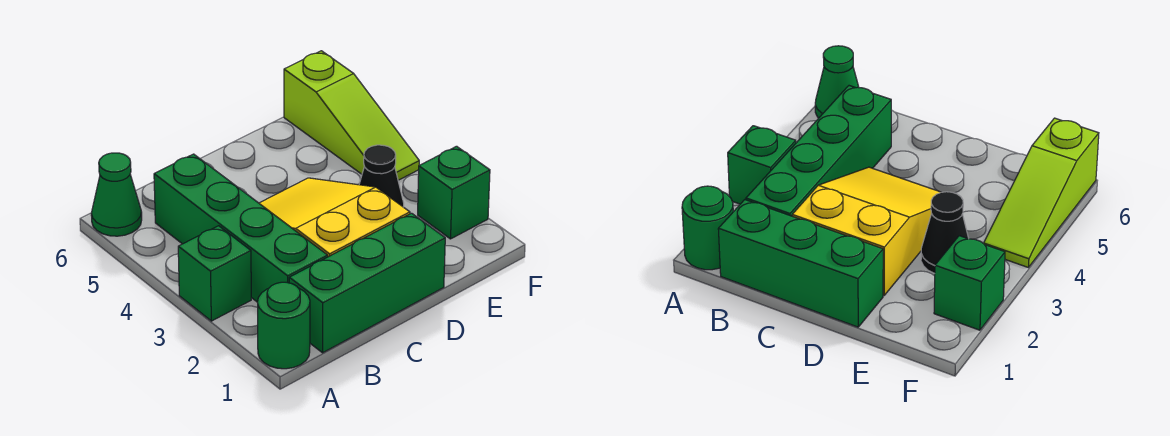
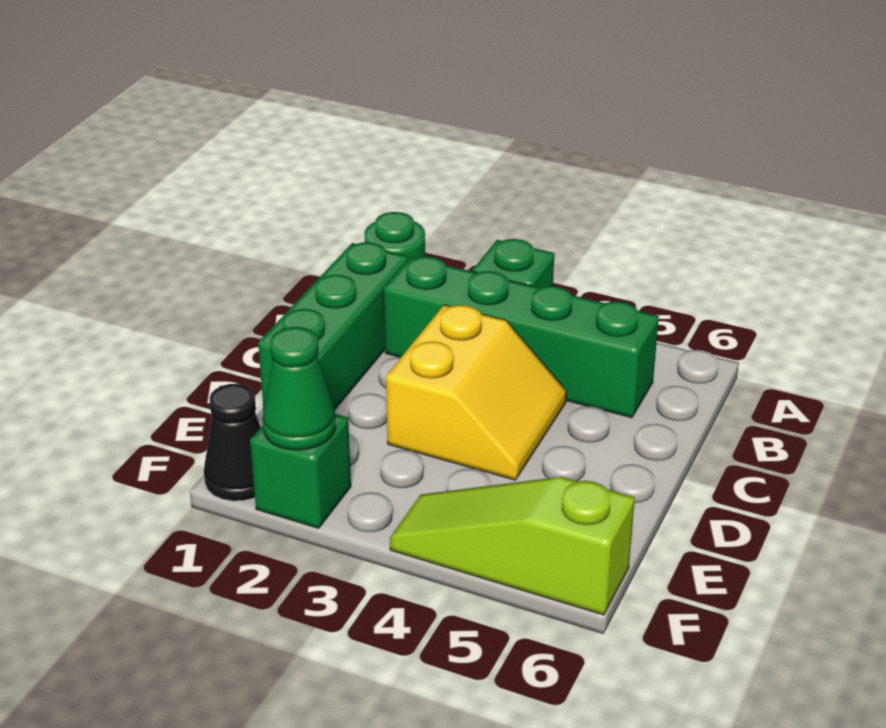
green cone A6 level 1 -> green cone F2 level 2
yellow slope C2:D4 level 1 top 2 -> yellow slope C3:D4 level 1 top 3
black cone E3 level 1 -> black cone F1 level 1

